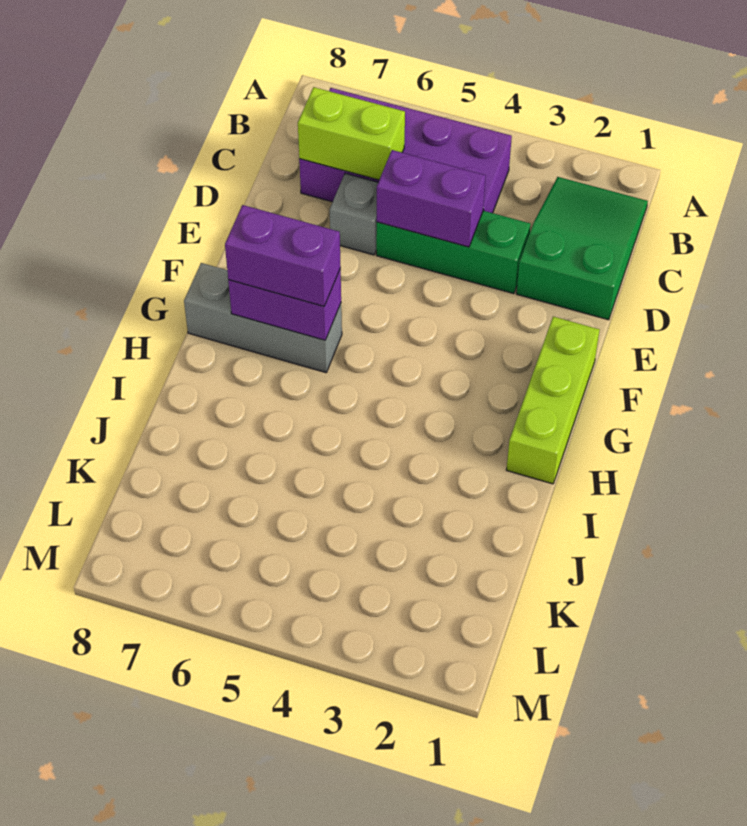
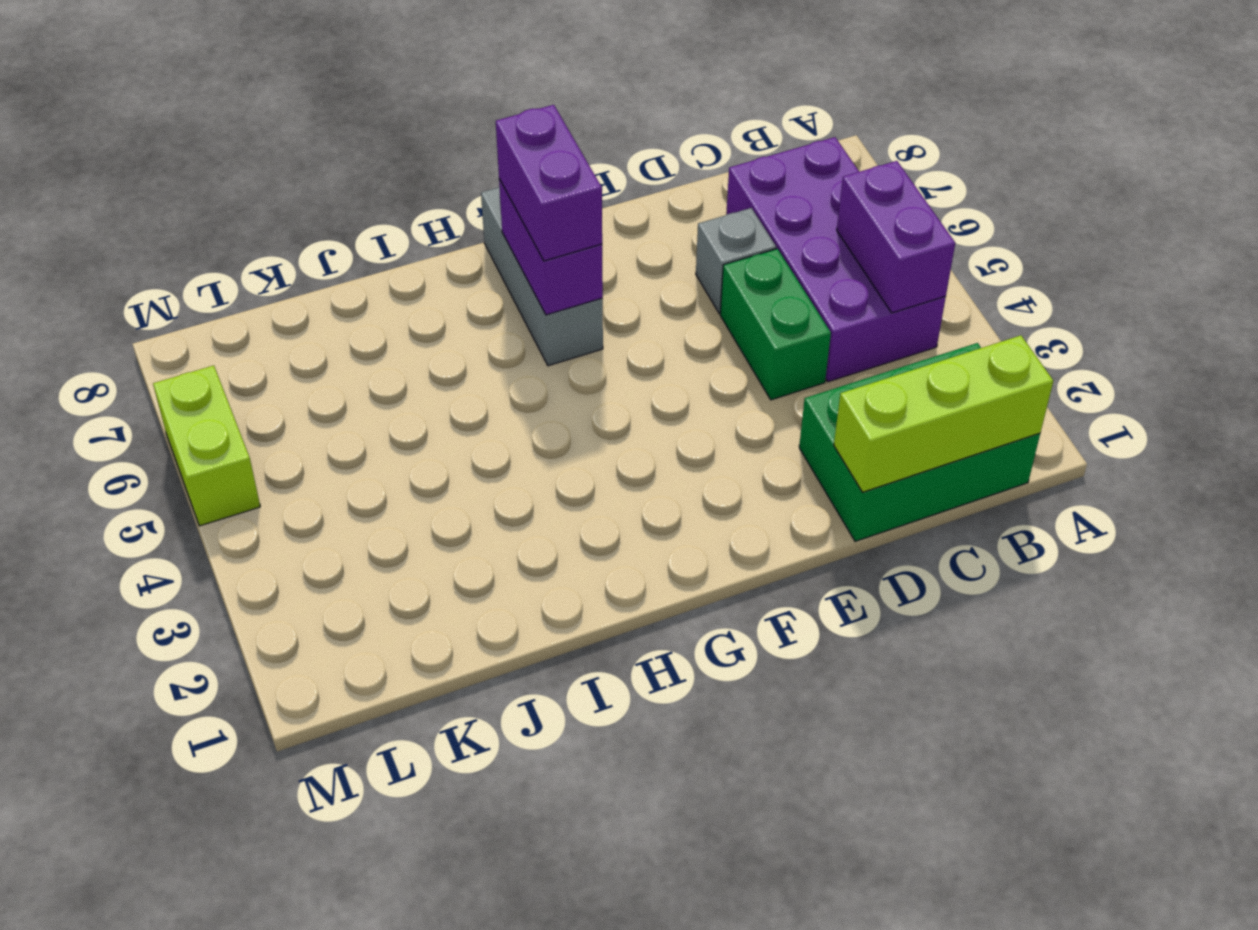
green slope B1:D2 level 1 top D -> green brick B1:D2 level 1
lime brick C6:C7 level 2 -> lime brick M5:M6 level 1
green brick D3:D5 level 1 -> green brick D4:D5 level 1
purple brick D4:D5 level 2 -> purple brick B4:B5 level 2
lime brick F1:H1 level 1 -> lime brick B1:D1 level 2

